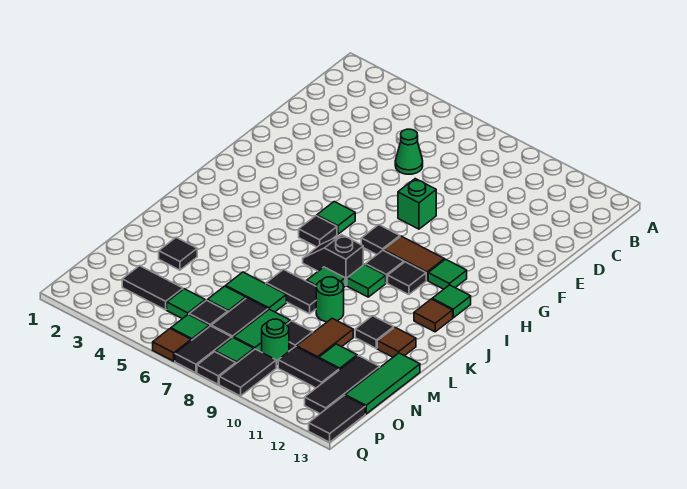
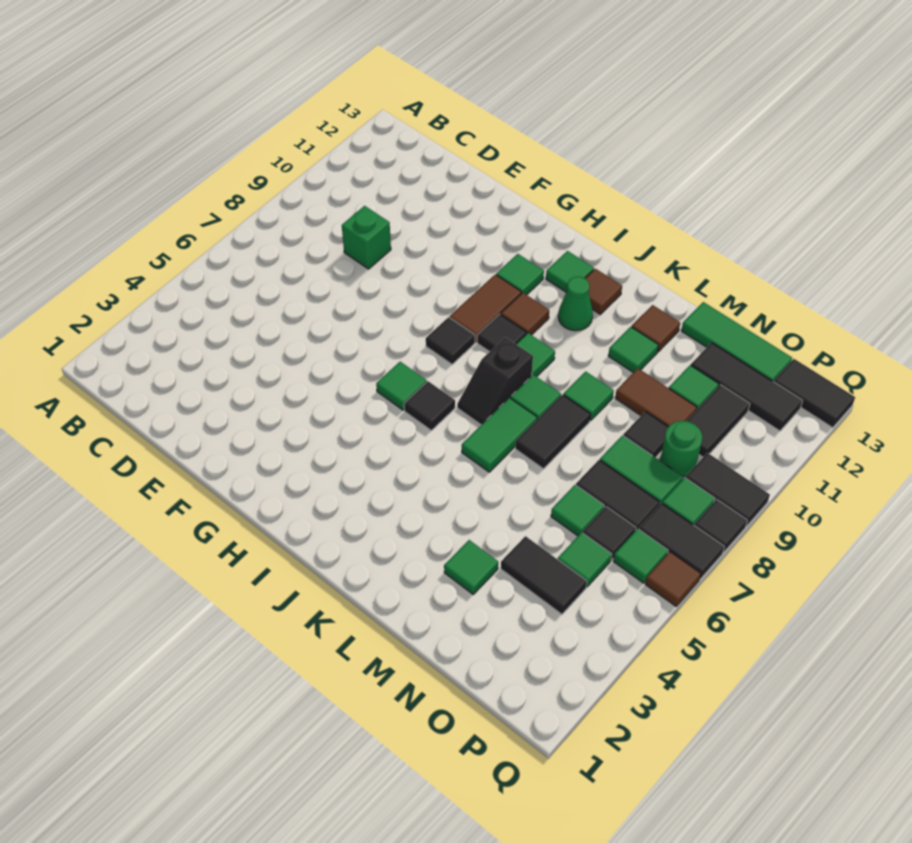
green cone D6 level 1 -> green cone J11 level 1
green brick F8 level 1 -> green brick D9 level 1
black tile I10 level 1 -> brown tile I10 level 1
green round brick L9 level 1 -> green tile L9 level 1
black tile L11 level 1 -> green tile L11 level 1
black tile M3 level 1 -> green tile M3 level 1
green tile M6:M7 level 1 -> green tile K6:K7 level 1
black tile O3:O4 level 1 -> black tile N4:O4 level 1

